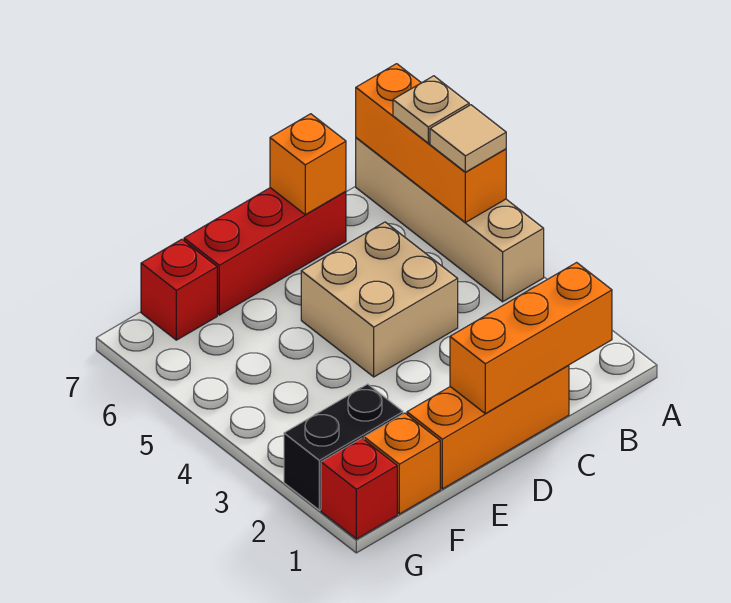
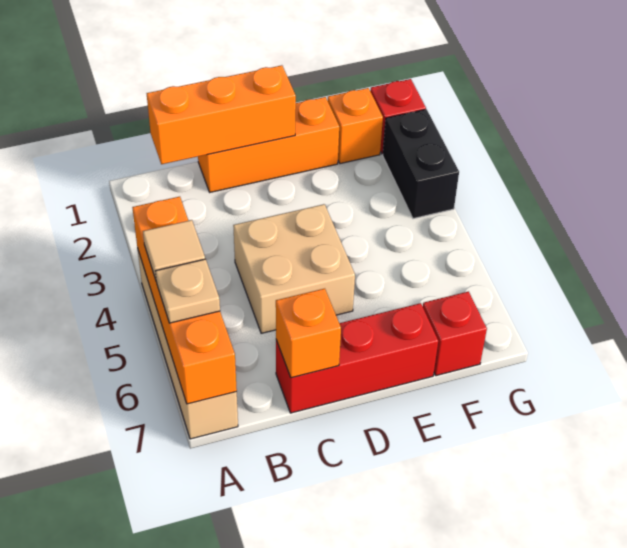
orange brick A5:A7 level 2 -> orange brick A4:A7 level 2
black brick F2:G2 level 1 -> black brick G2:G3 level 1

